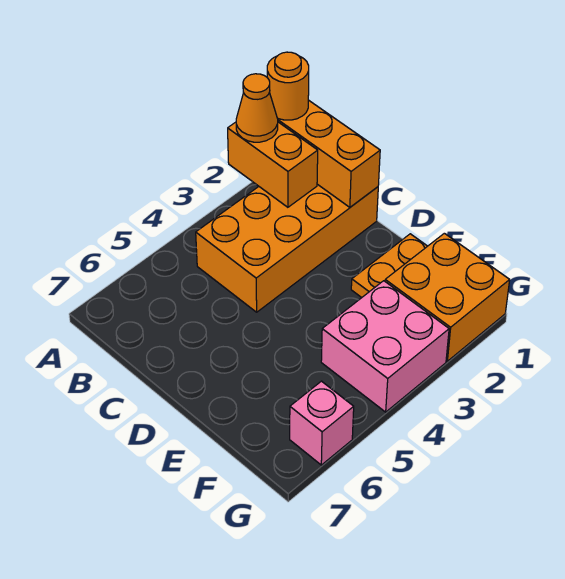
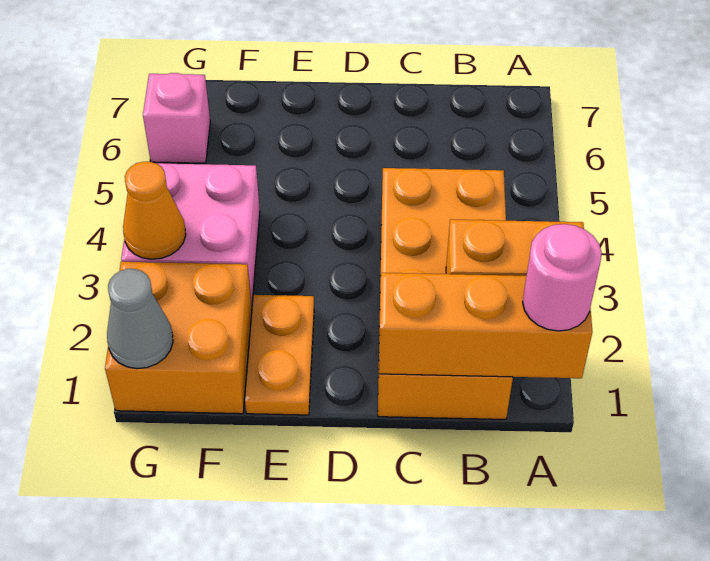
orange round brick A1 level 3 -> pink round brick A1 level 3
orange cone A2 level 3 -> orange cone G3 level 2
none -> grey cone G1 level 2

